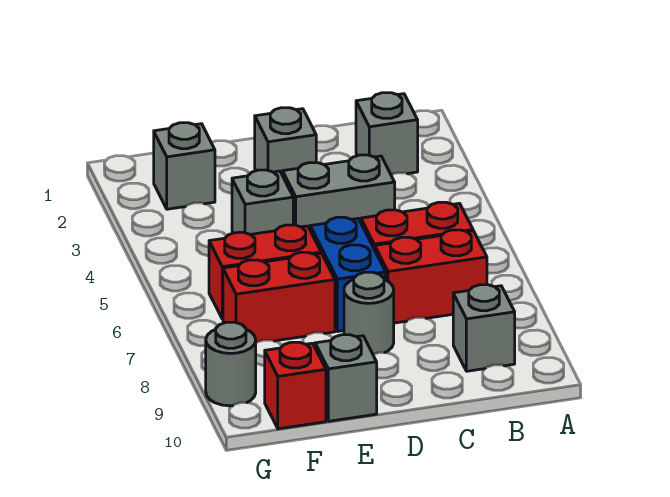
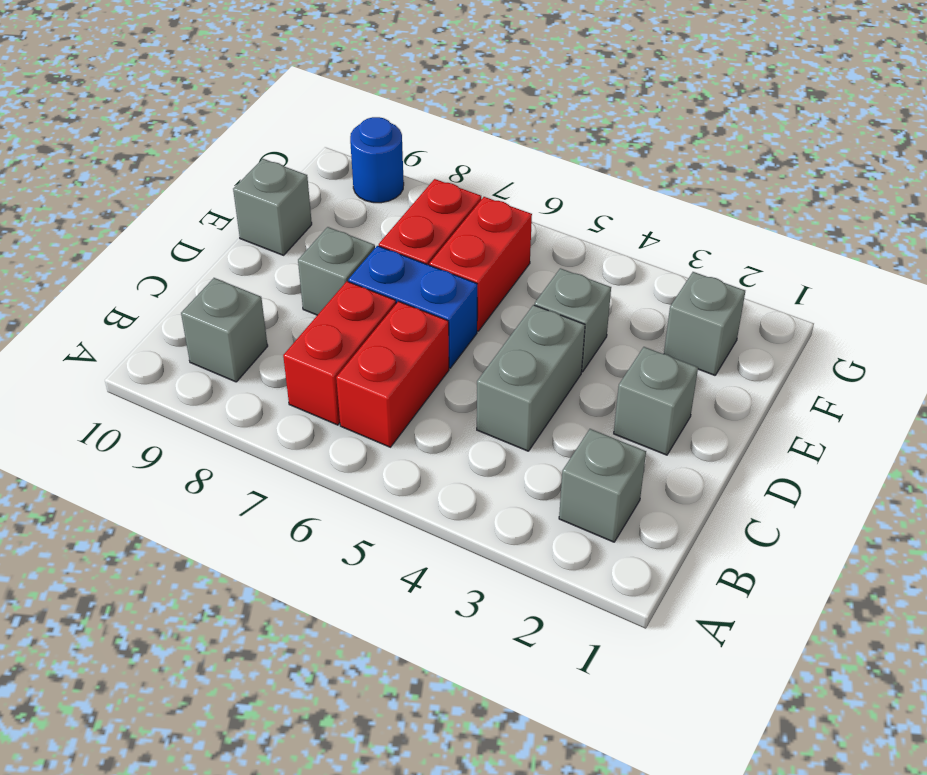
grey round brick D8 level 1 -> grey brick D8 level 1
red brick F10 level 1 -> none
grey round brick G9 level 1 -> blue round brick G9 level 1

